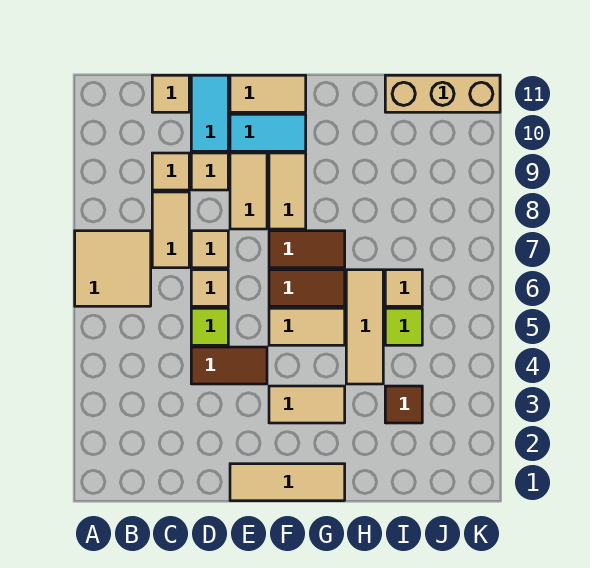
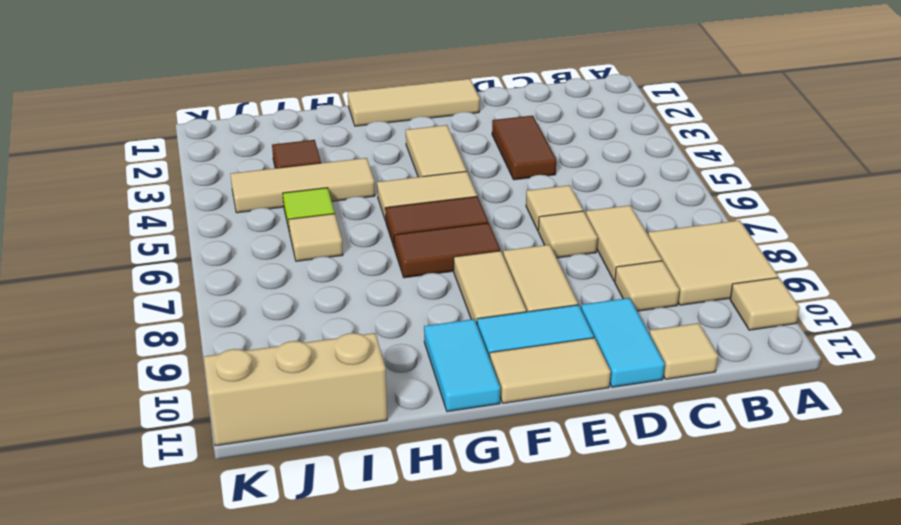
tan tile A6:B7 level 1 -> tan tile A8:B9 level 1
brown tile D4:E4 level 1 -> brown tile D3:D4 level 1
lime tile D5 level 1 -> none
tan tile D9 level 1 -> tan tile A10 level 1
tan tile F3:G3 level 1 -> tan tile F3:F4 level 1
none -> cyan tile G10:G11 level 1
tan tile H4:H6 level 1 -> tan tile H4:J4 level 1

